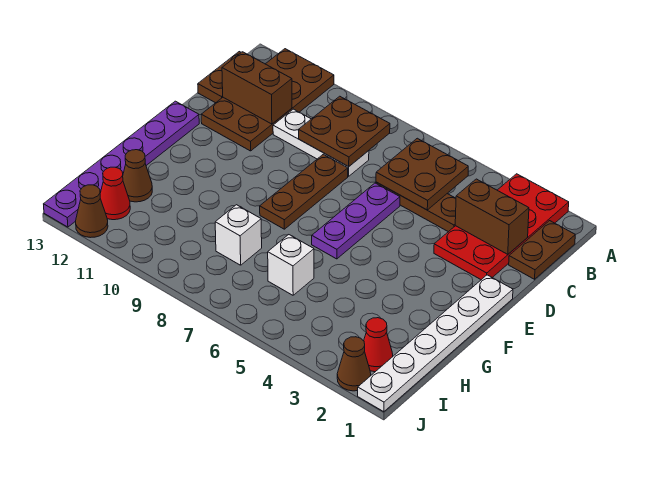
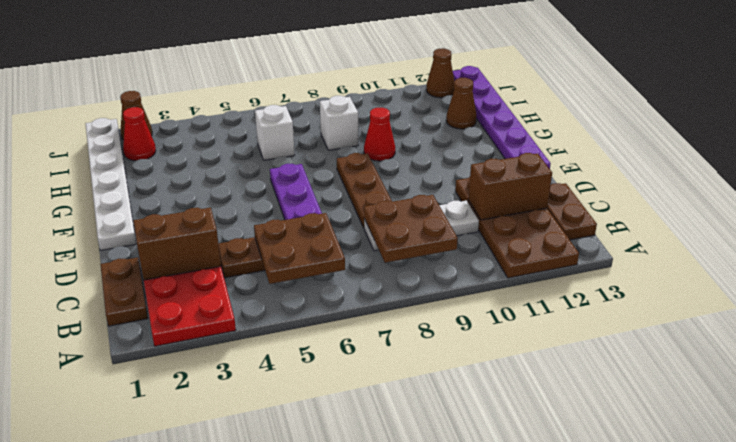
red cone I12 level 1 -> red cone G9 level 1

